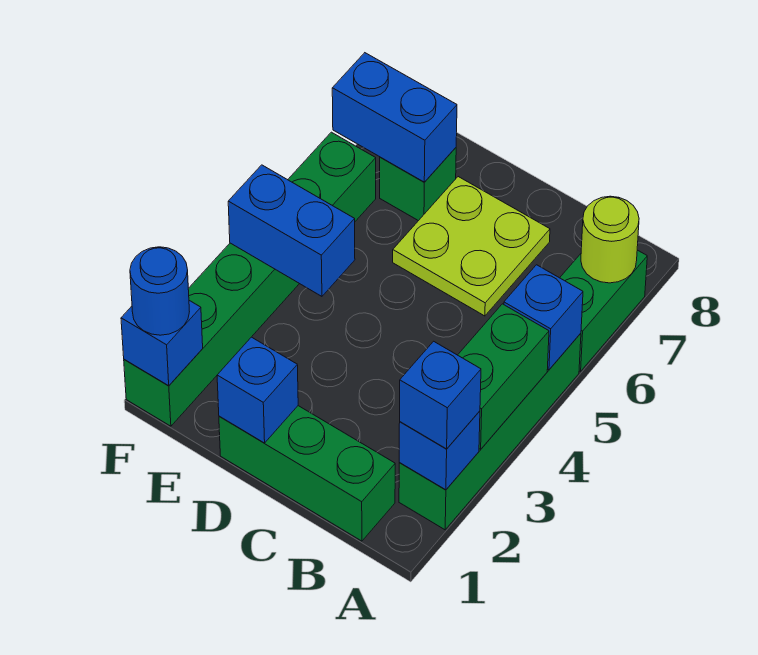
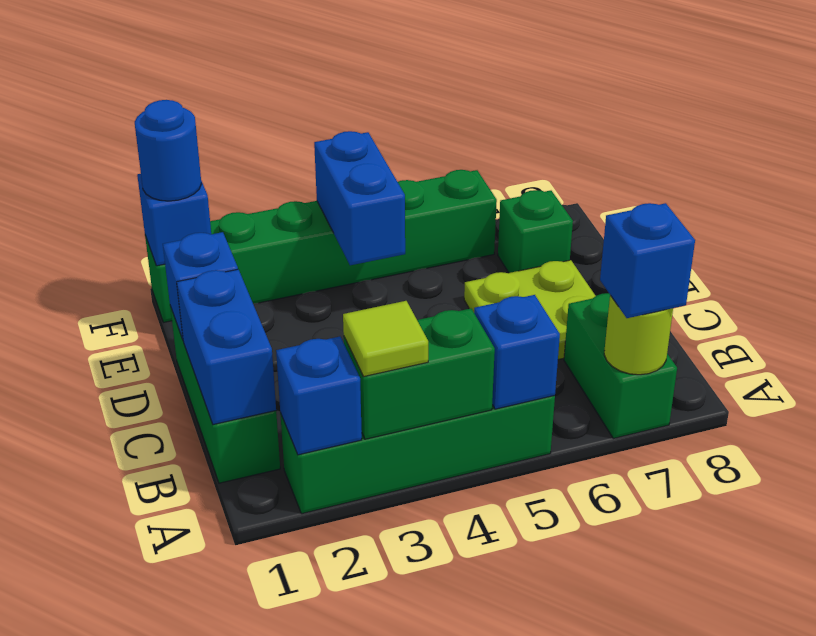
blue brick A2 level 3 -> blue brick A7 level 3
none -> lime tile A3 level 3
green brick A6:A7 level 1 -> green brick A7:B7 level 1
blue brick E7:F7 level 2 -> blue brick B1:C1 level 2

